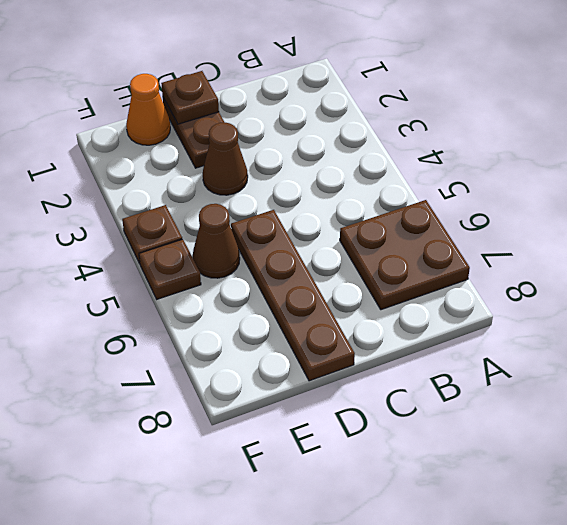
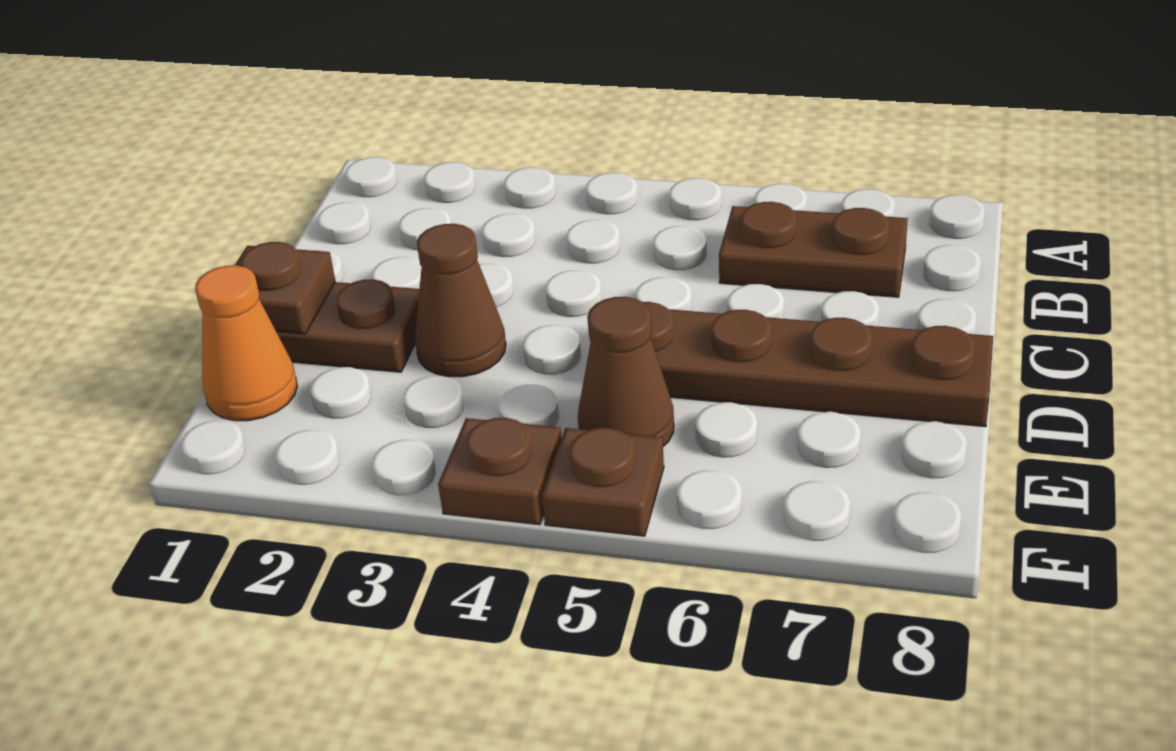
brown plate A6:B7 level 1 -> brown plate B6:B7 level 1

